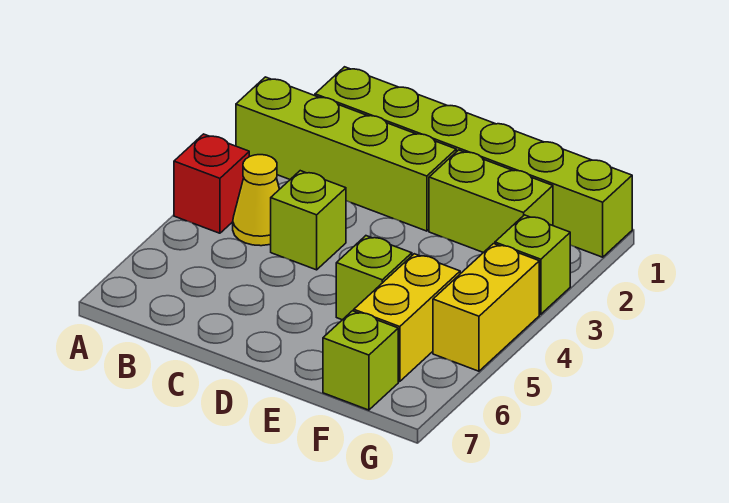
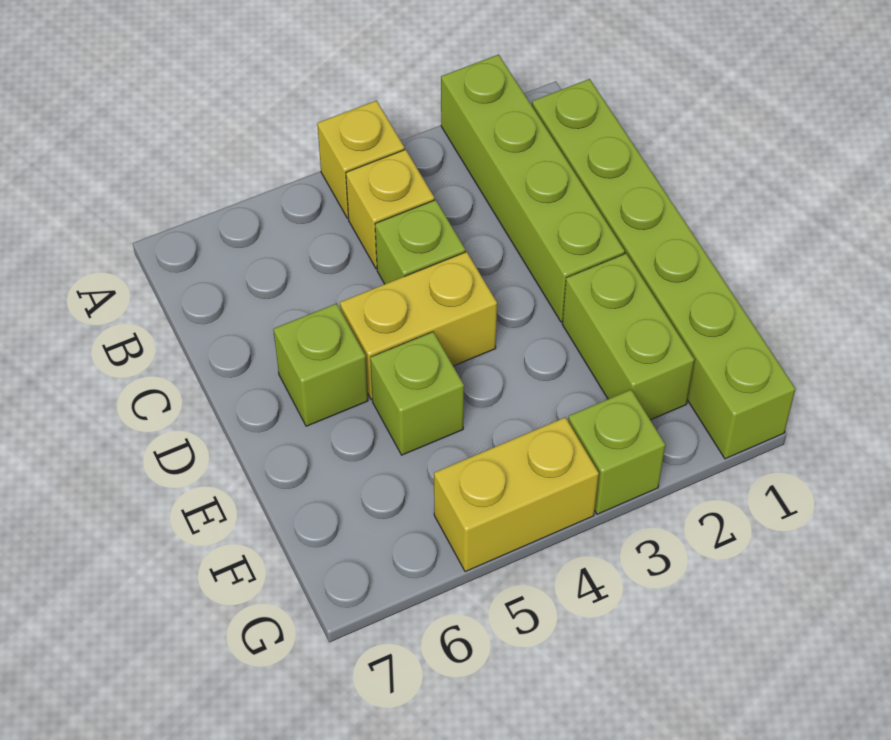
red brick A4 level 1 -> yellow brick A4 level 1
yellow cone B4 level 1 -> yellow brick B4 level 1
yellow brick F5:F6 level 1 -> yellow brick D4:D5 level 1
lime brick F7 level 1 -> lime brick D6 level 1

